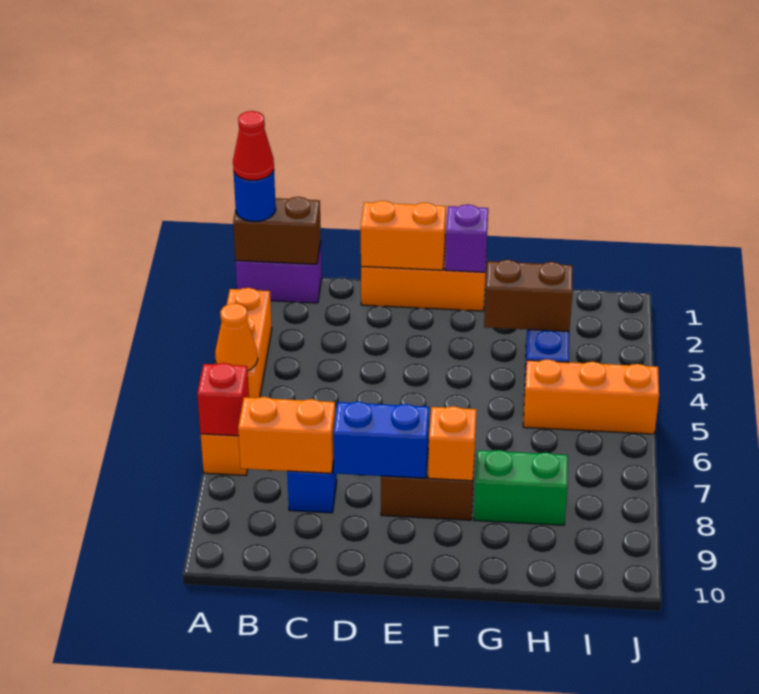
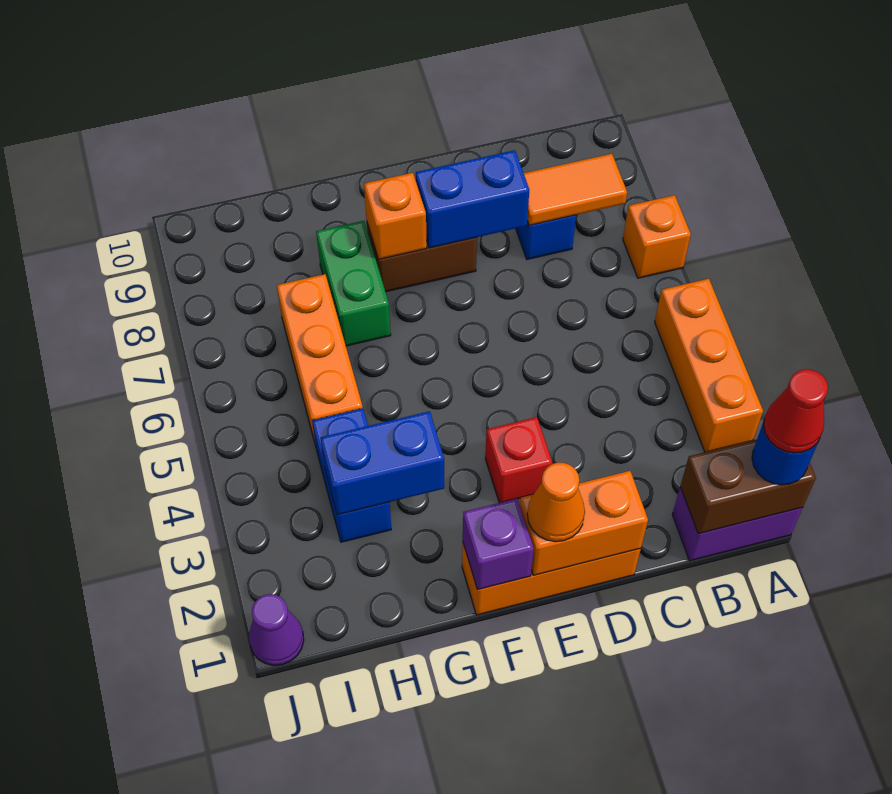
orange cone A5 level 2 -> orange cone E1 level 3
red brick A7 level 2 -> red brick E3 level 1
orange brick B8:C8 level 2 -> orange tile B8:C8 level 2
brown brick G3:H3 level 2 -> blue brick G3:H3 level 2
green brick G8:H8 level 1 -> green brick G7:G8 level 1
orange brick H5:J5 level 1 -> orange brick H5:H7 level 1
none -> purple cone J1 level 1

